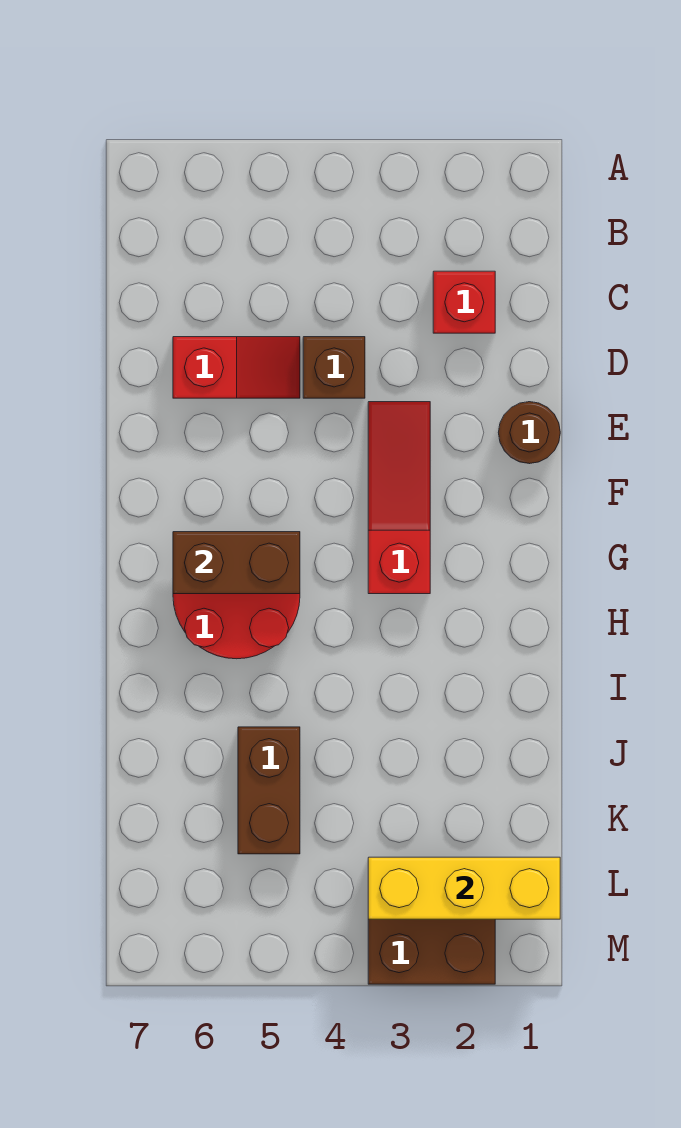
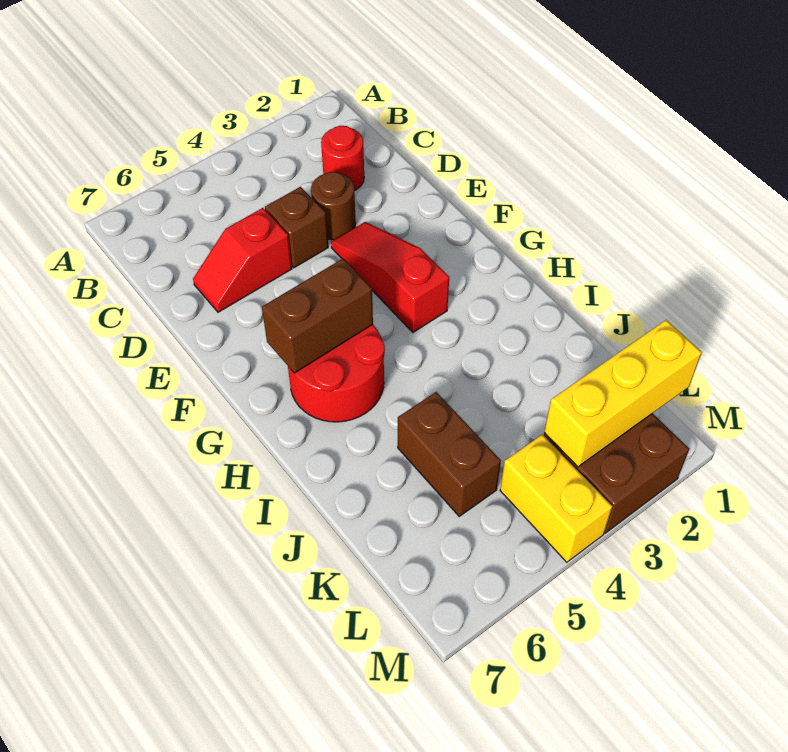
red brick C2 level 1 -> red round brick C2 level 1
red slope D5:D6 level 1 top 6 -> red slope D5:D6 level 1 top 5
brown round brick E1 level 1 -> brown round brick D3 level 1
none -> yellow brick L4:M4 level 1

